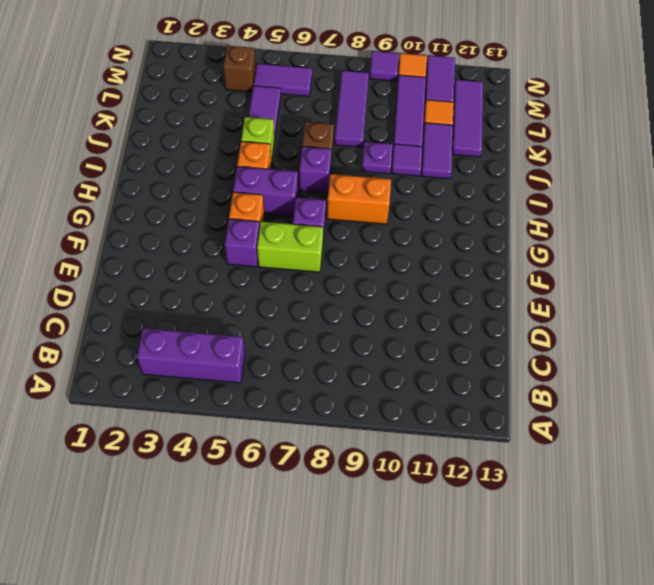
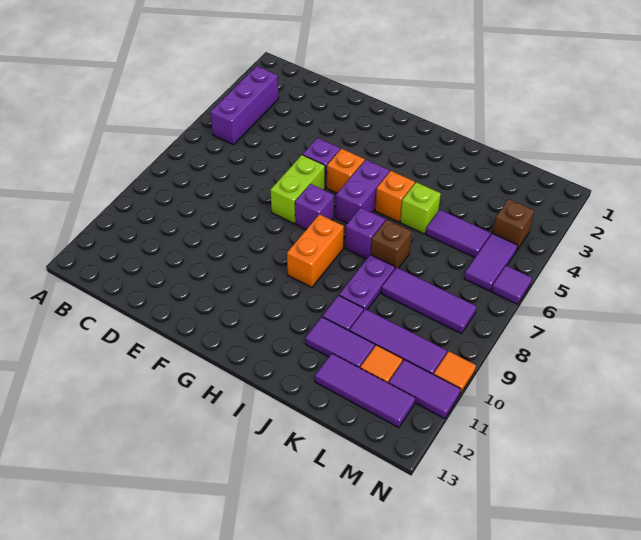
purple plate J9 level 1 -> purple plate J8:J9 level 1
purple tile N9 level 1 -> purple tile N6 level 1

